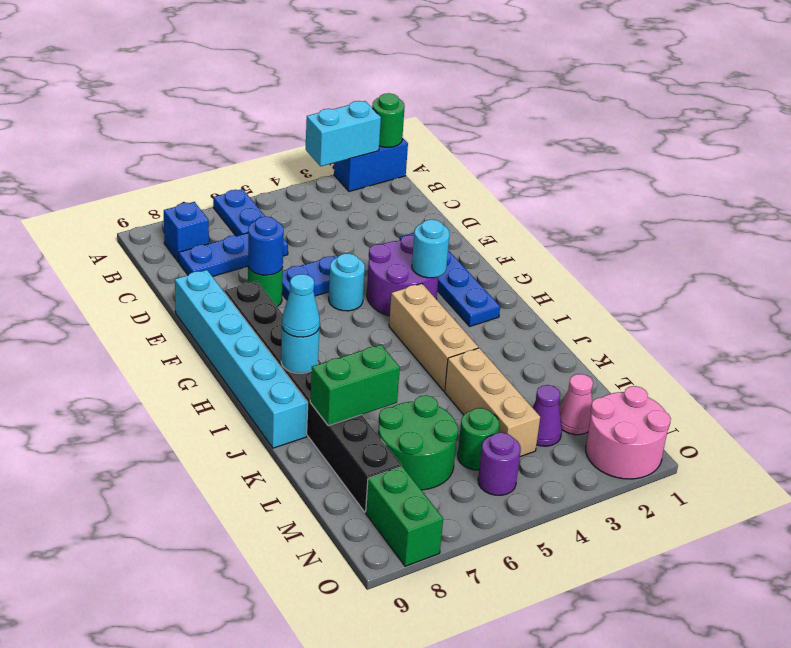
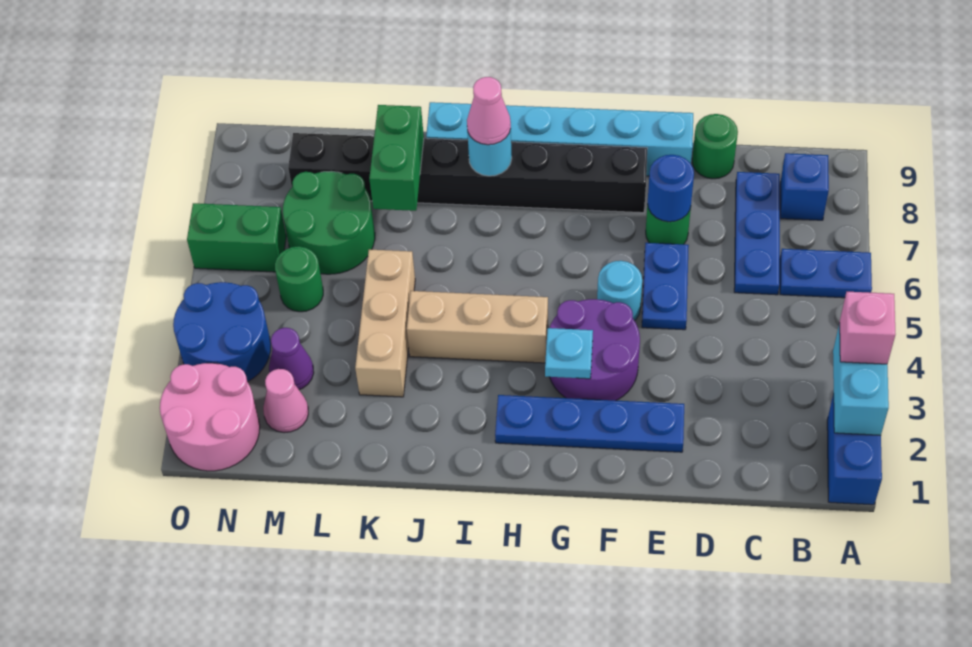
green round brick A1 level 2 -> green round brick D9 level 1
none -> pink brick A3 level 3
cyan round brick G3 level 2 -> cyan plate G3 level 2
cyan cone I8 level 3 -> pink cone I8 level 3
tan brick K4:M4 level 1 -> tan brick K3:K5 level 1
none -> blue round brick N3:O4 level 1
purple round brick N5 level 1 -> none
green brick N8:O8 level 1 -> green brick N6:O6 level 1

